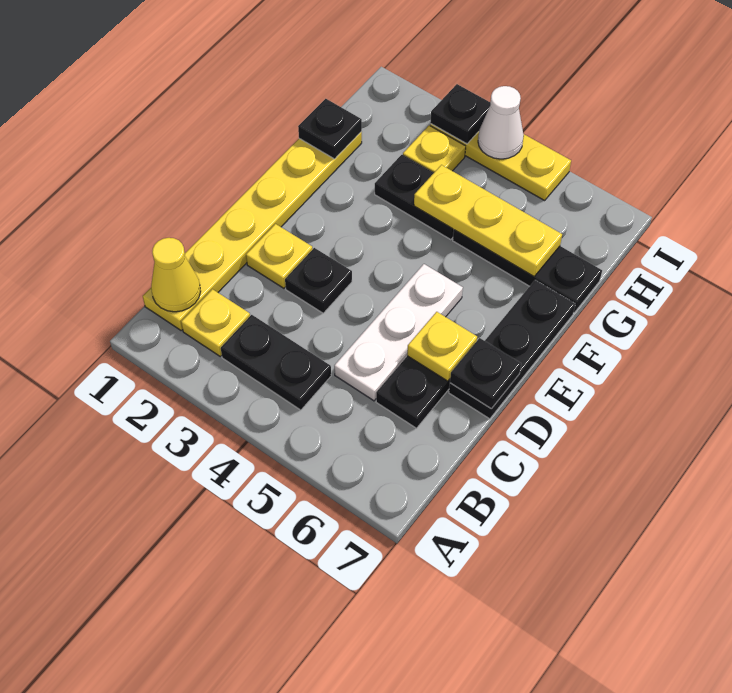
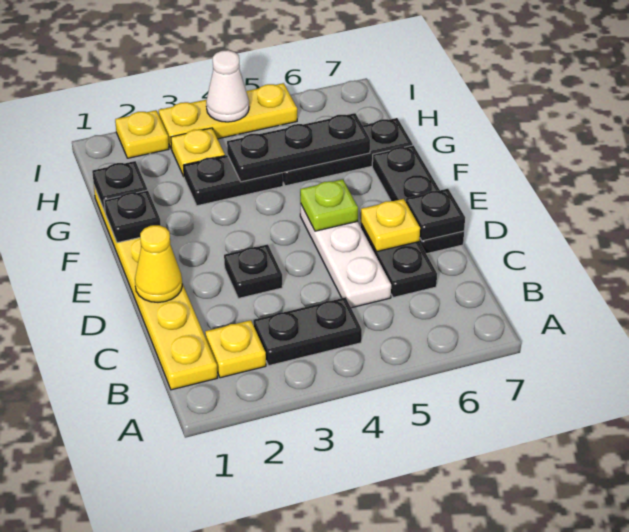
yellow cone B1 level 2 -> yellow cone D1 level 2
yellow plate D2 level 1 -> yellow plate I2 level 1
none -> lime plate E5 level 2
yellow plate G4:G6 level 2 -> black plate G4:G6 level 2
black plate I3 level 2 -> black plate F1 level 2

